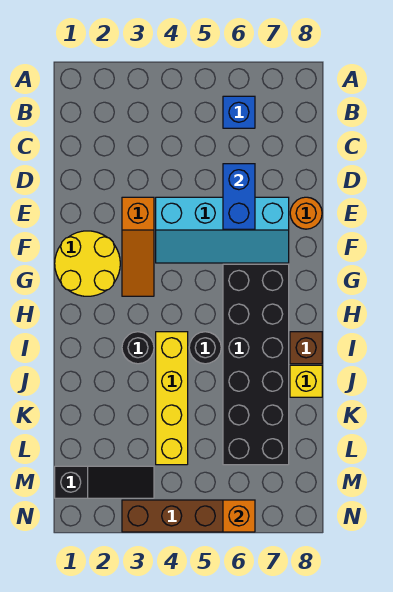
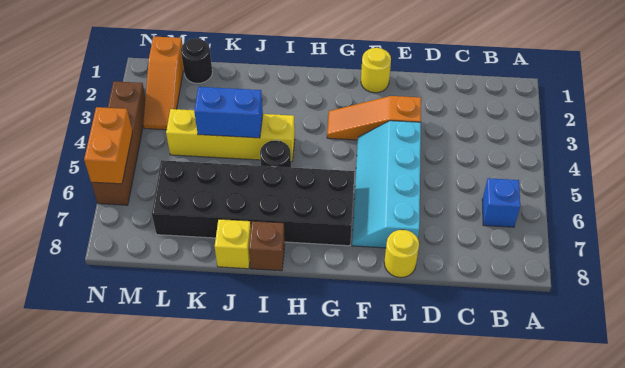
blue brick D6:E6 level 2 -> blue brick J4:K4 level 2
orange round brick E8 level 1 -> yellow round brick E8 level 1
yellow round brick F1:G2 level 1 -> yellow round brick F1 level 1
black round brick I3 level 1 -> black round brick L1 level 1
black slope M1:M3 level 1 top 1 -> orange slope M1:M3 level 1 top 1
orange brick N6 level 2 -> orange brick N5:N6 level 2

